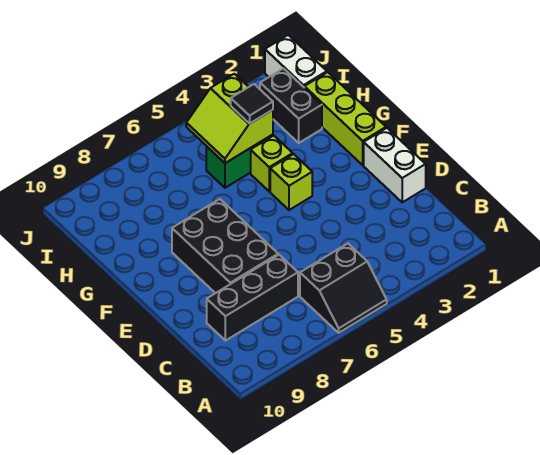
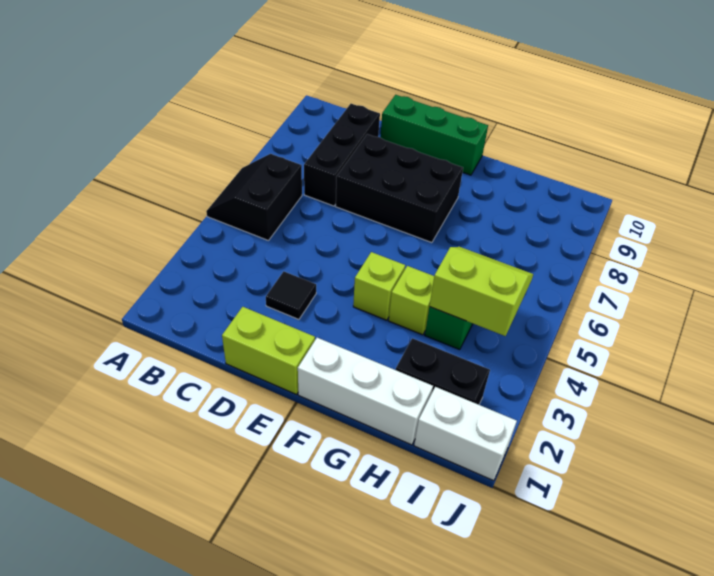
white brick D1:E1 level 1 -> lime brick D1:E1 level 1
none -> green brick D10:F10 level 1
lime brick F1:H1 level 1 -> white brick F1:H1 level 1
black tile H4 level 3 -> black tile D3 level 1

